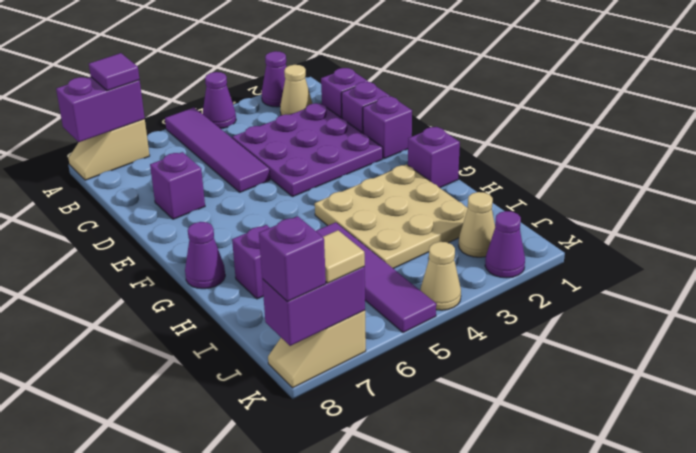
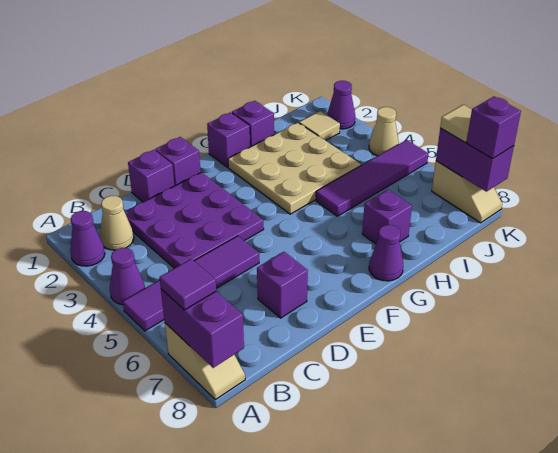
purple brick C1 level 1 -> purple brick H1 level 1
tan cone J2 level 1 -> tan tile J2 level 1

